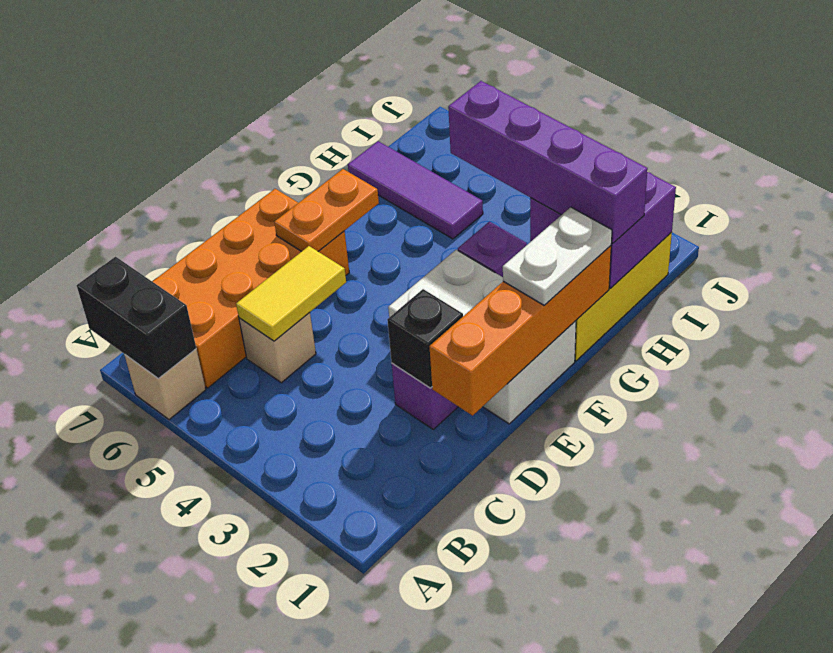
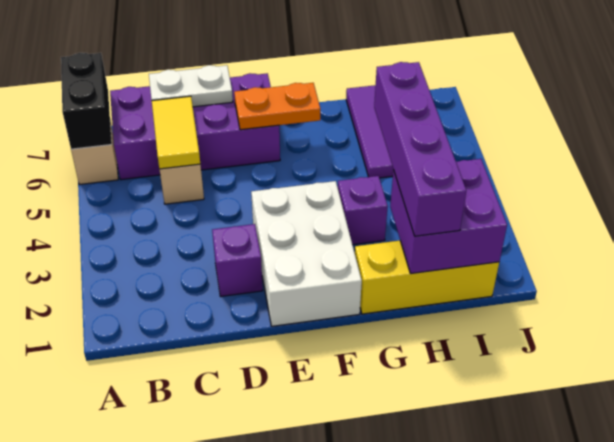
orange brick B6:E7 level 1 -> purple brick B6:E7 level 1
yellow tile C5:D5 level 2 -> yellow tile C5:C6 level 2
orange brick D1:G1 level 2 -> none
black brick D2 level 2 -> none
white plate F1:G1 level 3 -> white plate C7:D7 level 2

